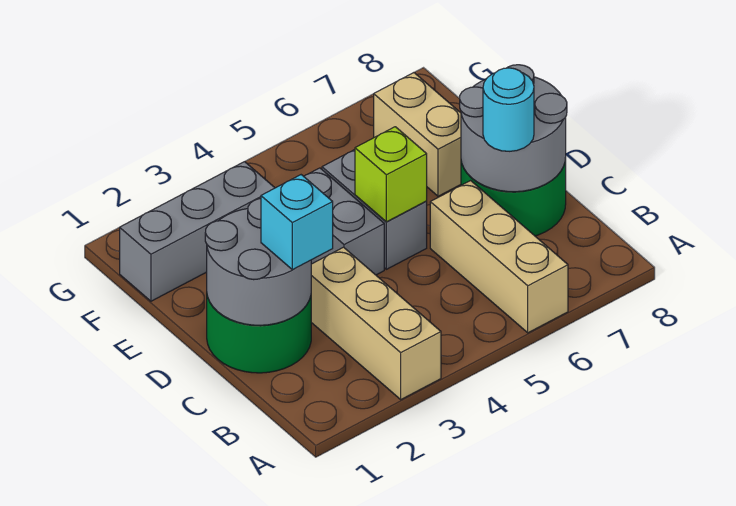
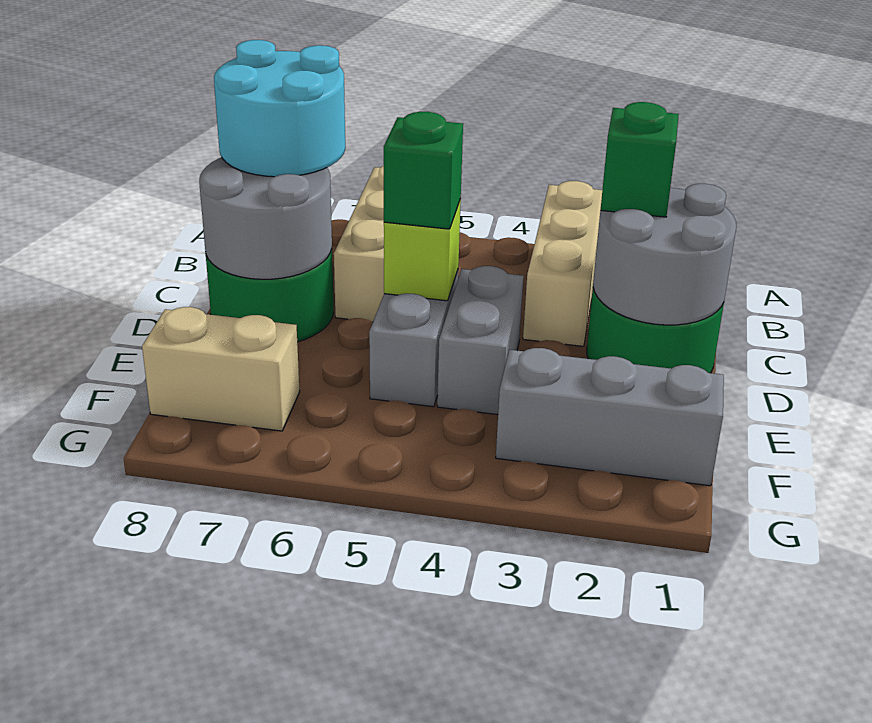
cyan brick C2 level 3 -> green brick C2 level 3
cyan round brick C7 level 3 -> cyan round brick B7:C8 level 3
none -> green brick D5 level 3
tan brick E7:F7 level 1 -> tan brick F7:F8 level 1

